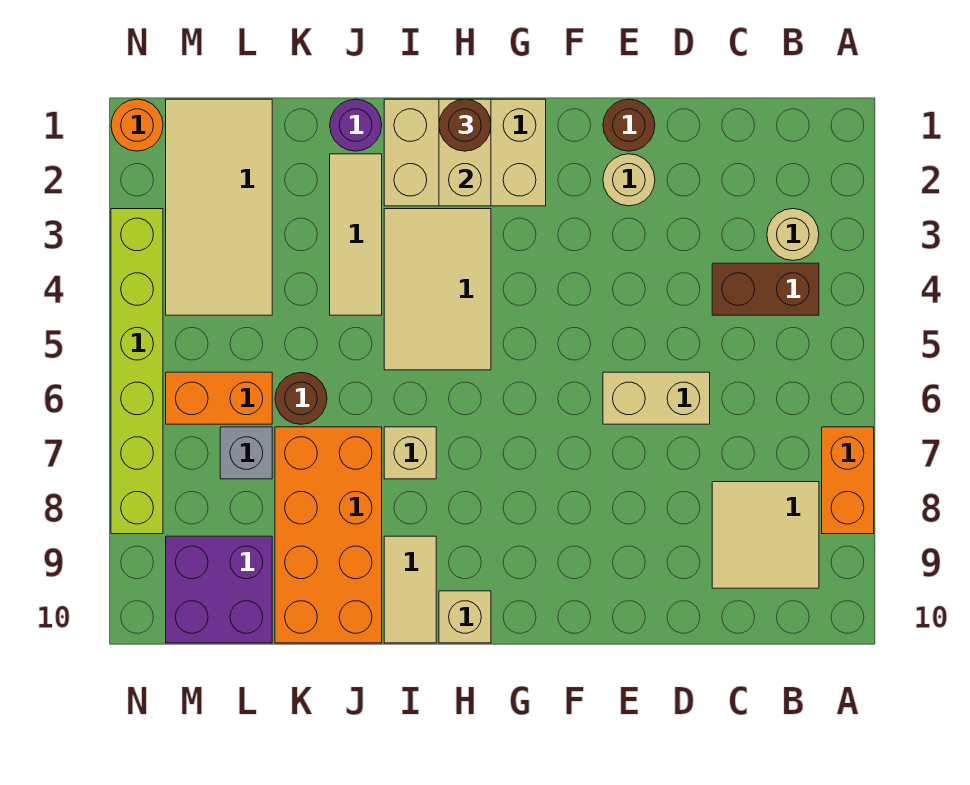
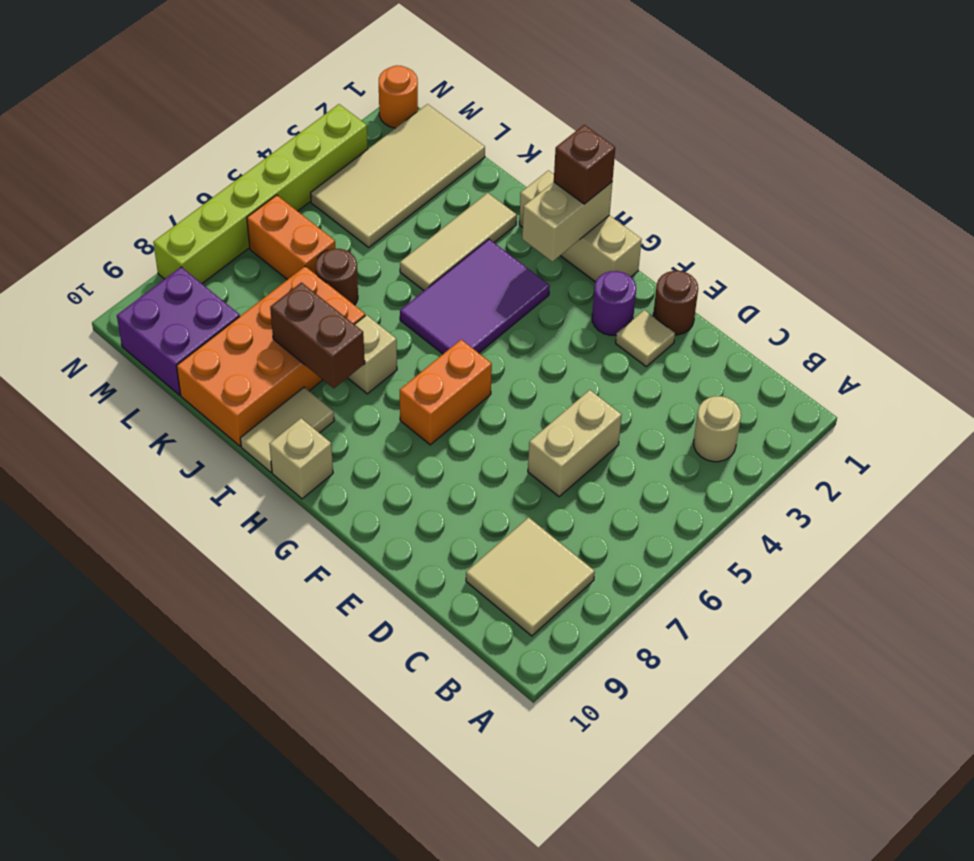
orange brick A7:A8 level 1 -> orange brick G6:G7 level 1
brown brick B4:C4 level 1 -> brown brick I8:J8 level 2
tan brick D6:E6 level 1 -> tan brick D5:D6 level 1
tan round brick E2 level 1 -> tan tile E2 level 1
tan brick G1:I2 level 1 -> tan brick G1:I1 level 1
brown round brick H1 level 3 -> brown brick H1 level 3
tan tile H3:I5 level 1 -> purple tile H3:I5 level 1
purple round brick J1 level 1 -> purple round brick F2 level 1
grey brick L7 level 1 -> none

